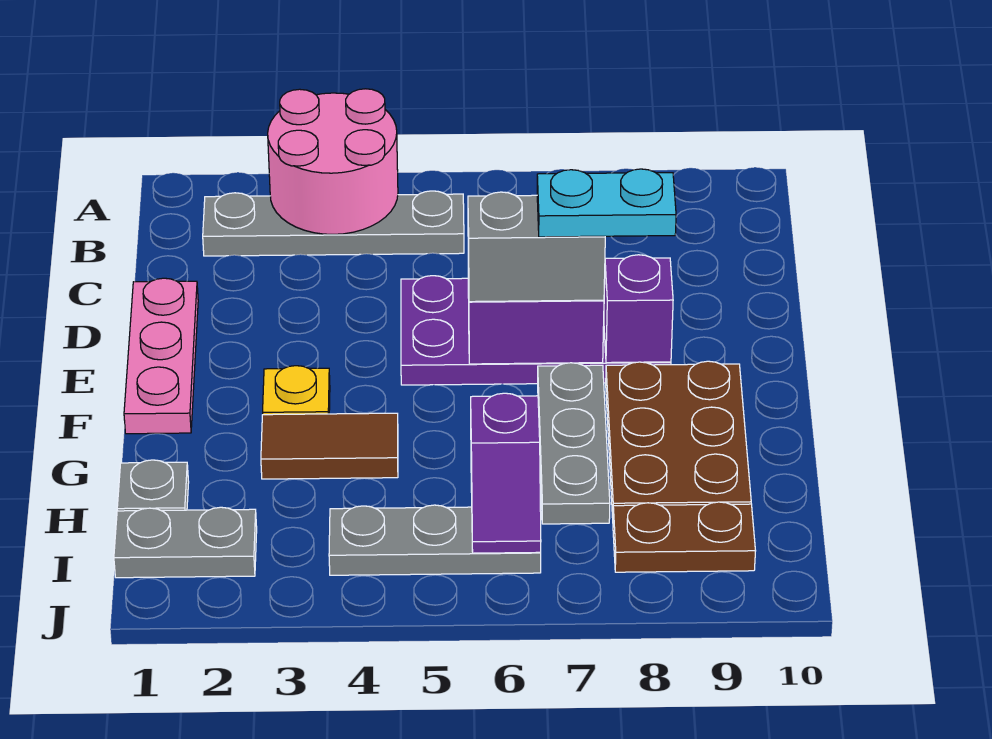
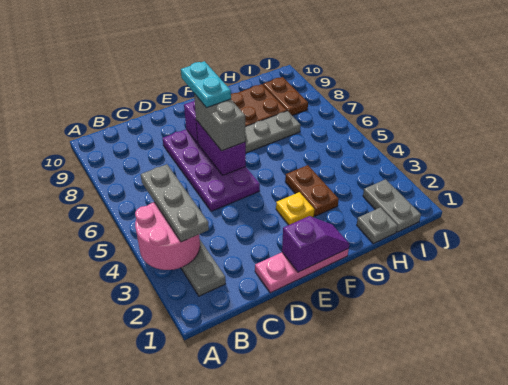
brown tile G3:G4 level 1 -> brown plate G3:G4 level 1
purple slope H6:I6 level 2 top H -> purple slope E1:F1 level 2 top E
grey plate I4:I6 level 1 -> grey plate B3:B5 level 3

